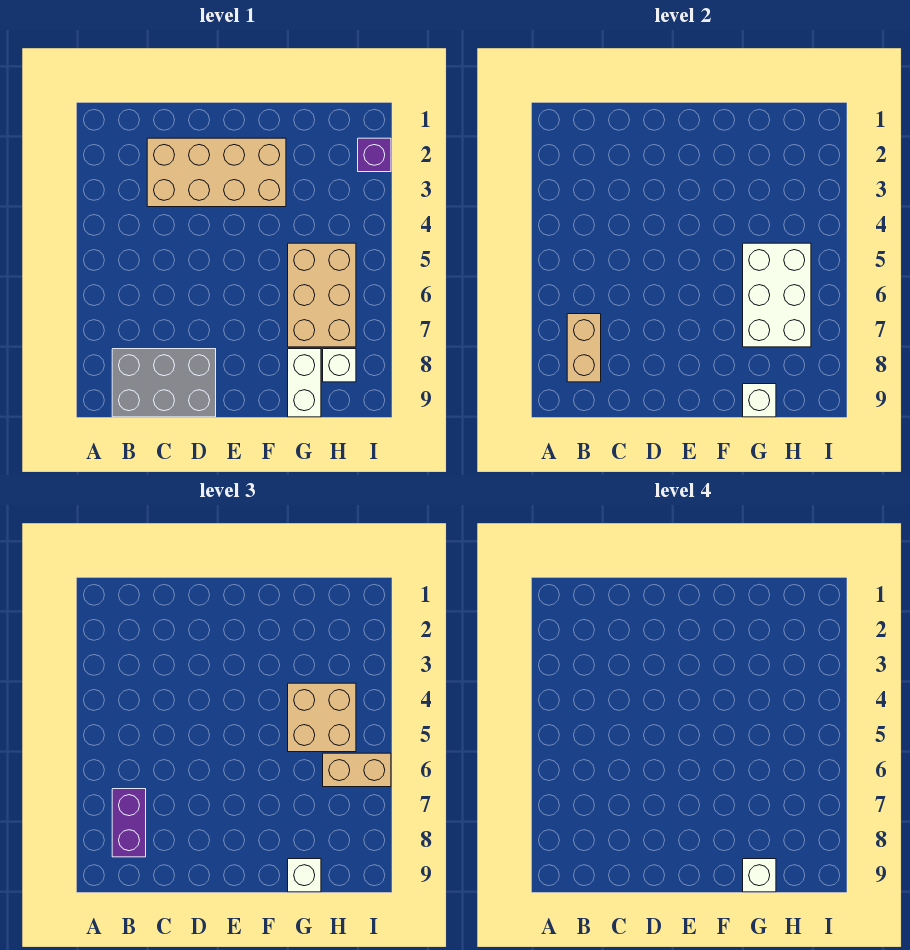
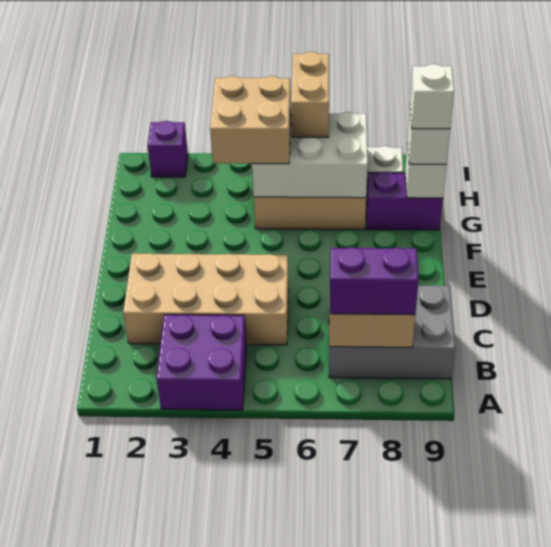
none -> purple brick A3:B4 level 1
grey brick B8:D9 level 1 -> grey brick B7:C9 level 1
tan brick C2:F3 level 1 -> tan brick C2:D5 level 1
white brick G8:G9 level 1 -> purple brick G8:G9 level 1

